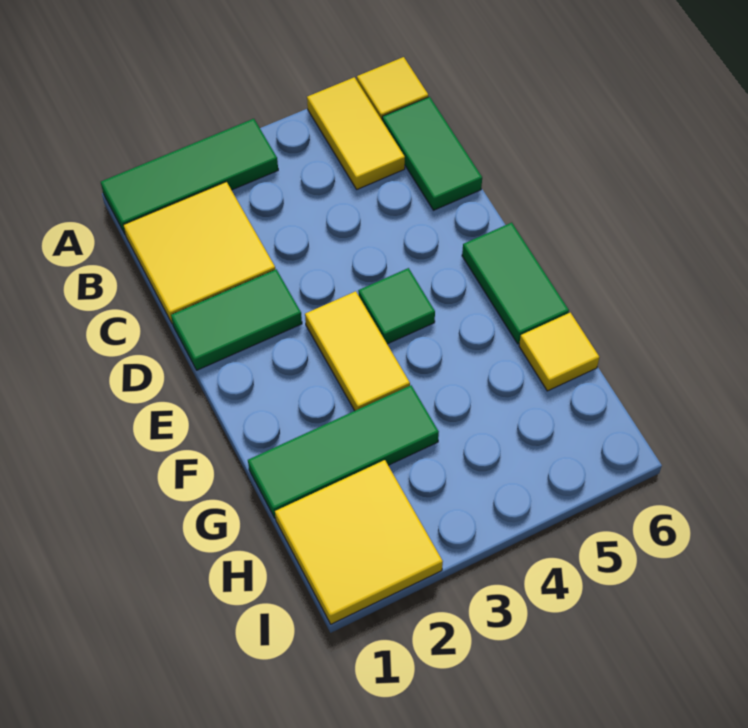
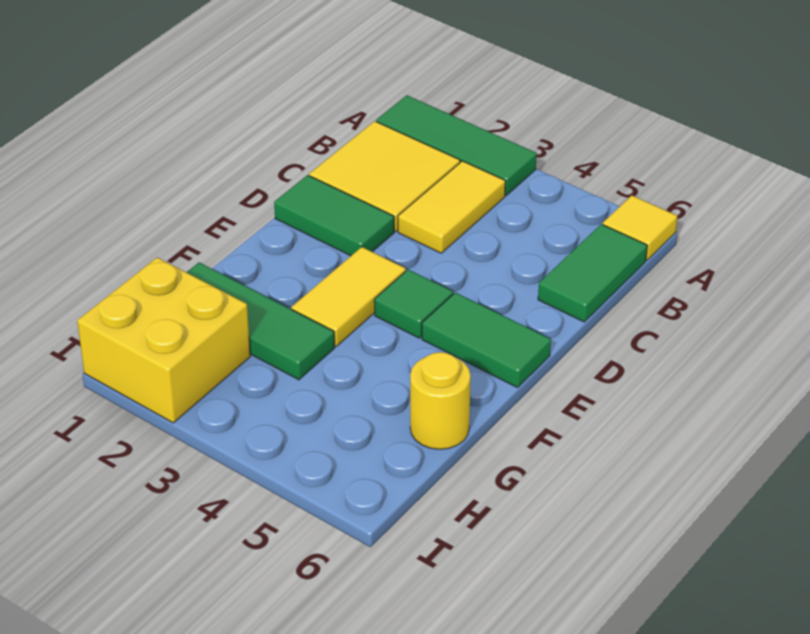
yellow tile A5:B5 level 1 -> yellow tile B3:C3 level 1
green tile E6:F6 level 1 -> green tile E5:E6 level 1
yellow tile G6 level 1 -> yellow round brick G6 level 1
yellow tile H1:I2 level 1 -> yellow brick H1:I2 level 1

